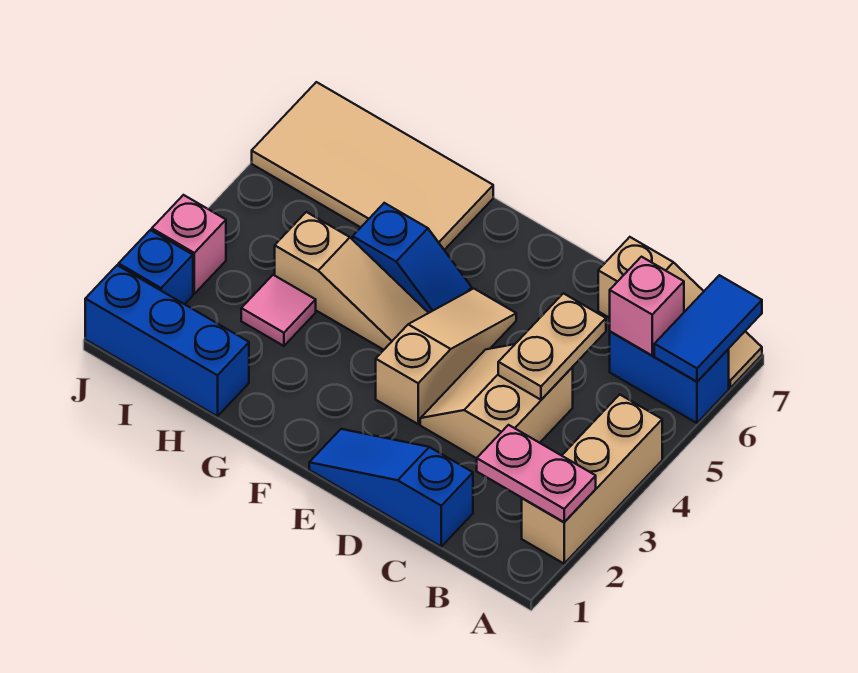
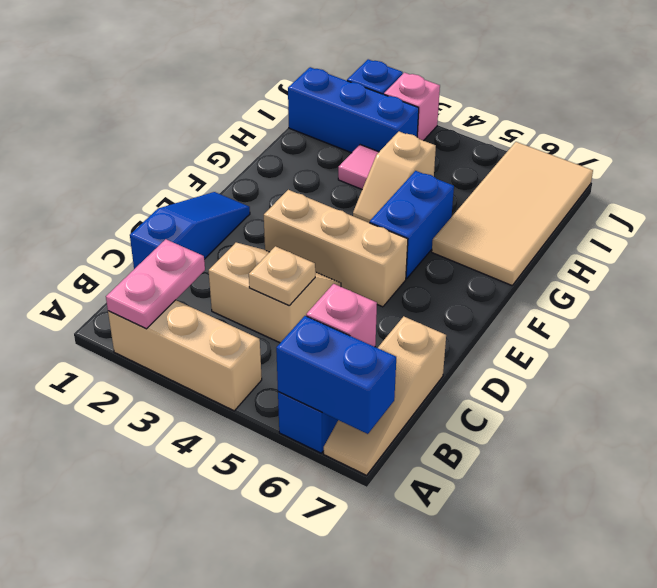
blue tile A6:A7 level 2 -> blue brick A6:A7 level 2
tan plate C4:C5 level 2 -> tan plate C4 level 2
tan slope E3:E5 level 1 top 3 -> tan brick E3:E5 level 1
tan slope F4:H4 level 1 top H -> tan slope G4:H4 level 1 top H
blue slope F5:G5 level 1 top G -> blue brick F5:G5 level 1
blue brick H1:J1 level 1 -> blue brick I1:I3 level 1

